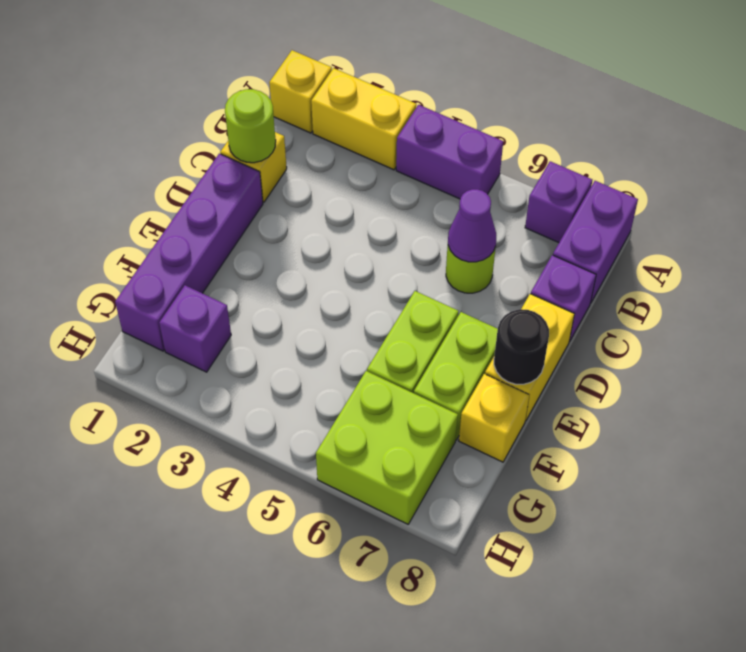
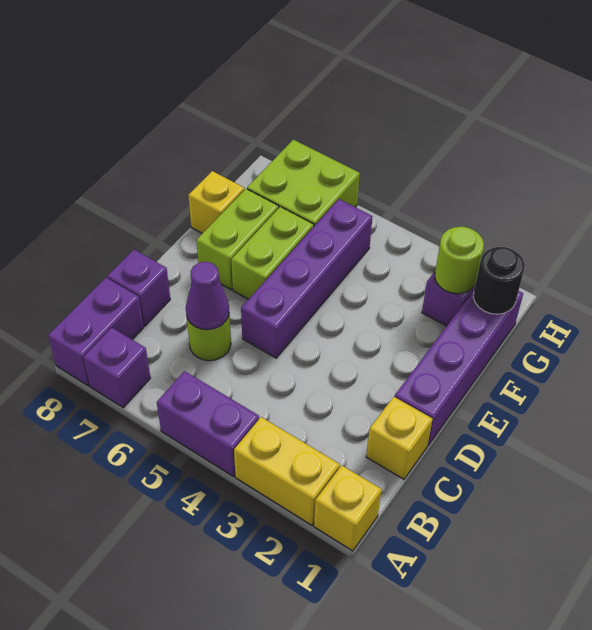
lime round brick C1 level 2 -> lime round brick G2 level 2
none -> purple brick D5:G5 level 1
yellow brick D8:E8 level 1 -> none
black round brick E8 level 2 -> black round brick G1 level 2

